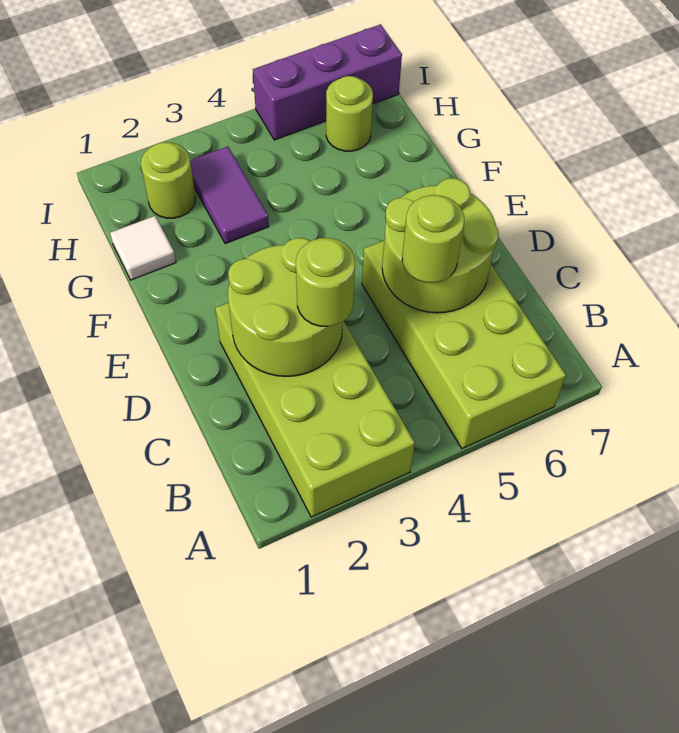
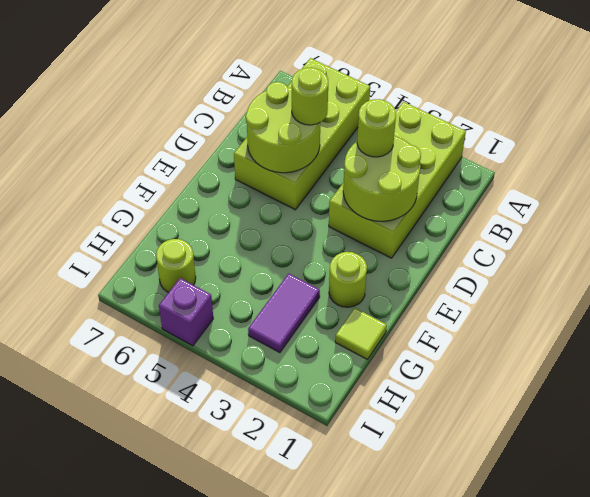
white tile G1 level 1 -> lime tile G1 level 1
lime round brick H2 level 1 -> lime round brick F2 level 1
purple brick I5:I7 level 1 -> purple brick I5 level 1

